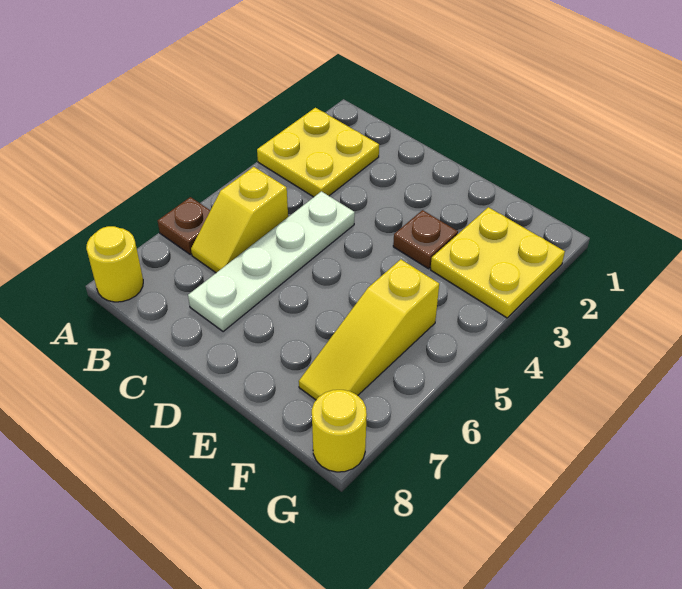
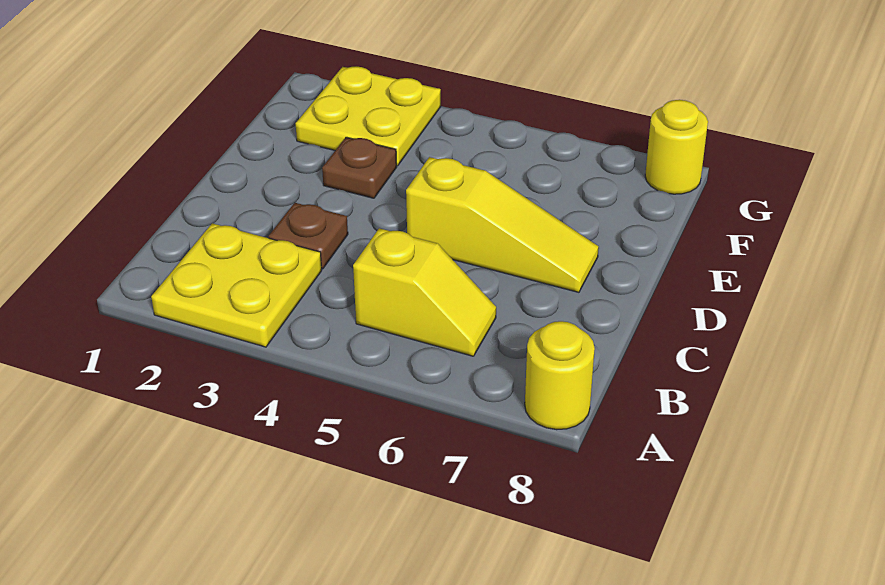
brown plate A6 level 1 -> brown plate C3 level 1
white plate C4:C7 level 1 -> none
yellow slope F5:F7 level 1 top 5 -> yellow slope D5:D7 level 1 top 5

